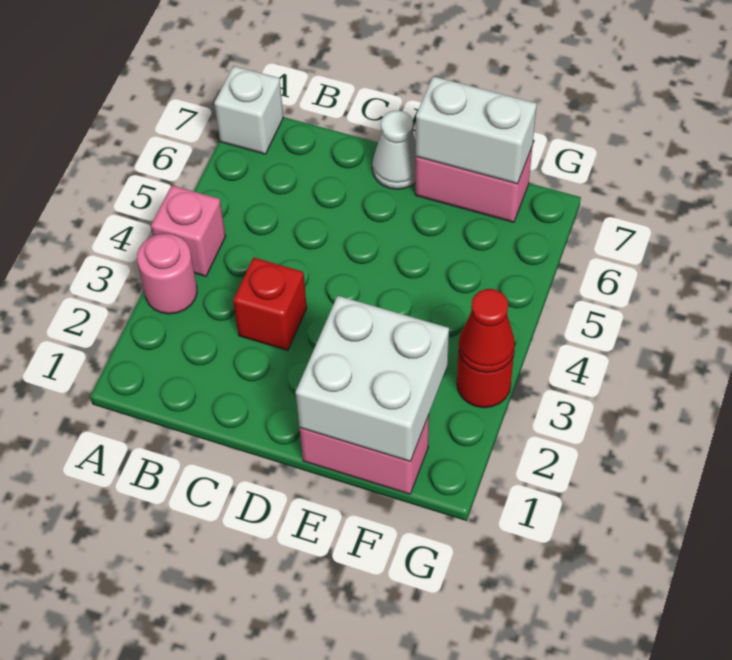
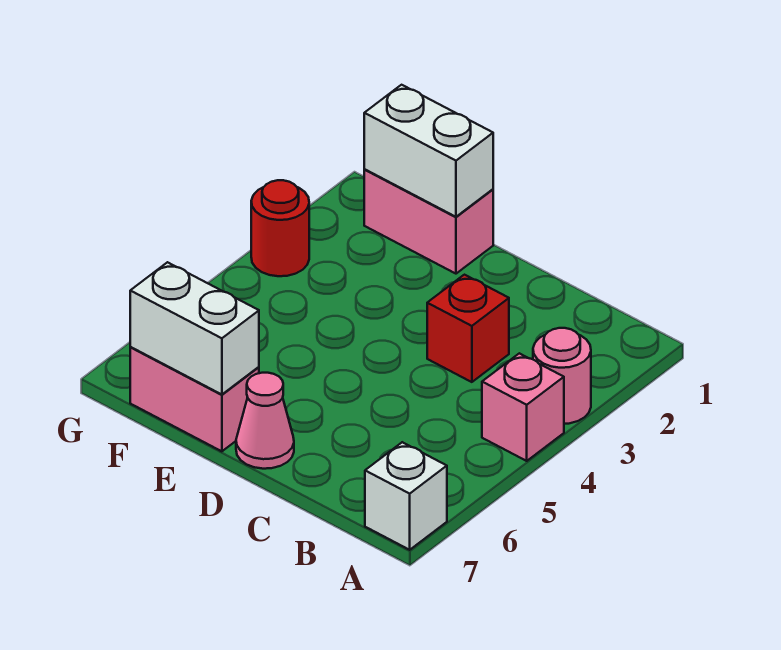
white cone D7 level 1 -> pink cone D7 level 1
white brick E1:F2 level 2 -> white brick E1:F1 level 2
red cone G3 level 2 -> none

